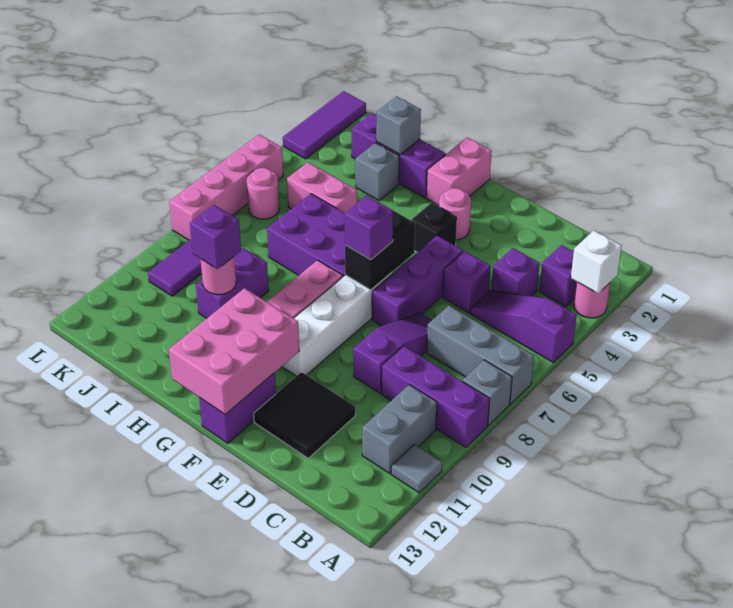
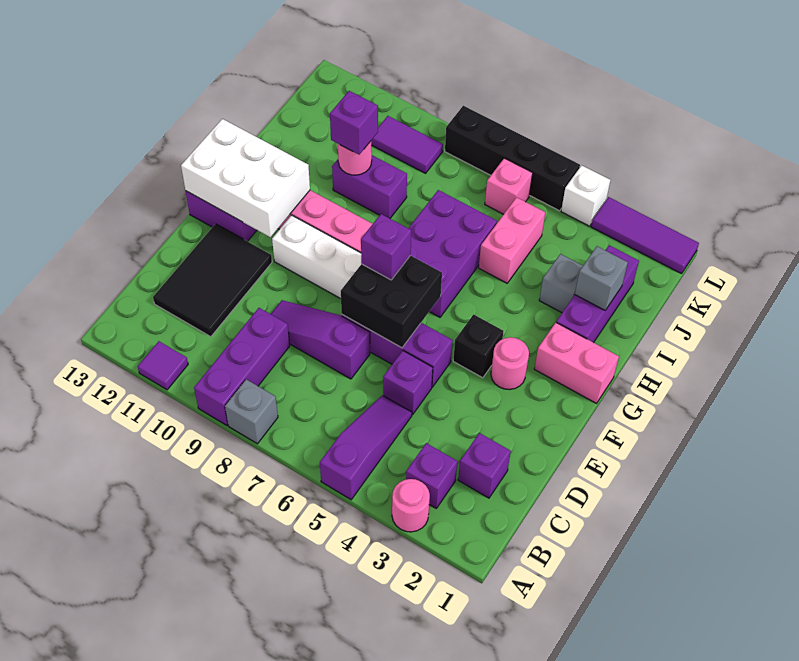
white brick A3 level 2 -> white brick L4 level 1
grey brick A7:C7 level 1 -> none
grey tile A11 level 1 -> purple tile A11 level 1
grey brick B10:B11 level 1 -> none
purple brick C4 level 1 -> purple brick C2 level 1
purple slope D7:D9 level 1 top 9 -> purple slope D7:D9 level 1 top 7
black tile D11:E12 level 1 -> black tile C11:E12 level 1
black brick F6:F7 level 2 -> black brick E6:F7 level 2
pink brick F11:G13 level 2 -> white brick F11:G13 level 2
pink round brick K6 level 1 -> pink brick K6 level 1
pink brick L5:L8 level 1 -> black brick L5:L8 level 1

